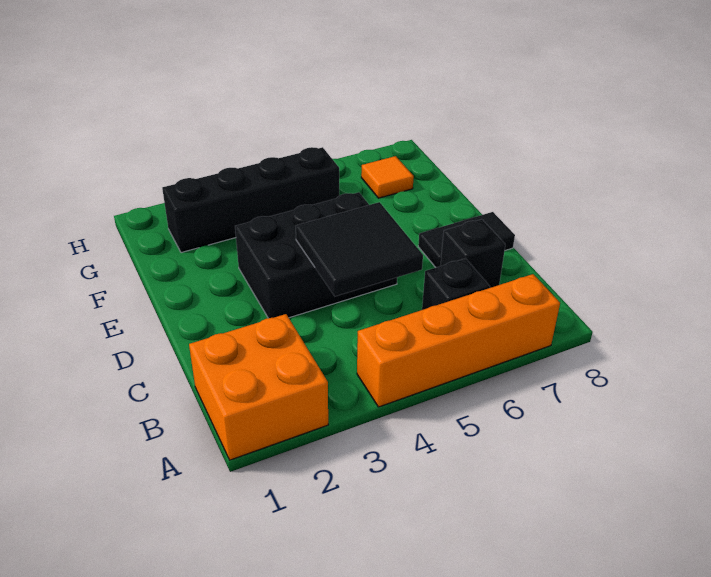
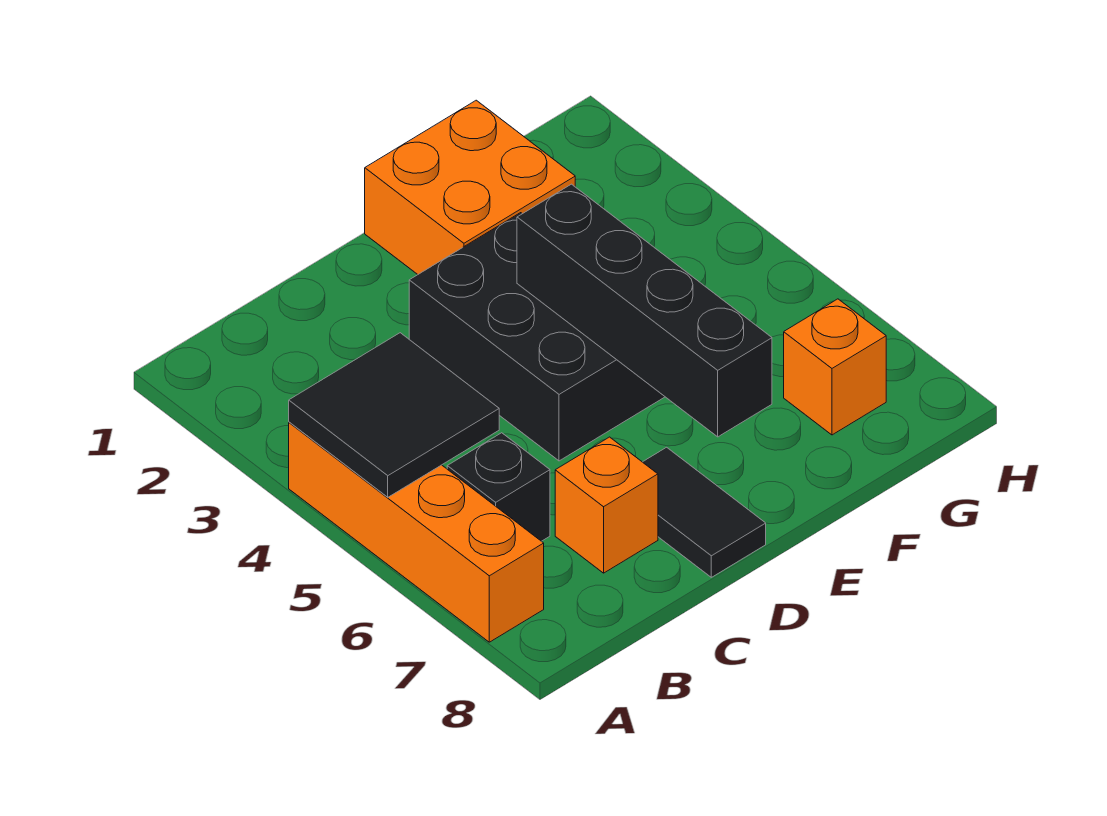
orange brick A1:B2 level 1 -> orange brick E1:F2 level 1
black tile C4:D5 level 2 -> black tile A4:B5 level 2
black brick C7 level 1 -> orange brick C7 level 1
black brick G2:G5 level 1 -> black brick E4:E7 level 2
orange tile G7 level 1 -> orange brick G7 level 1

